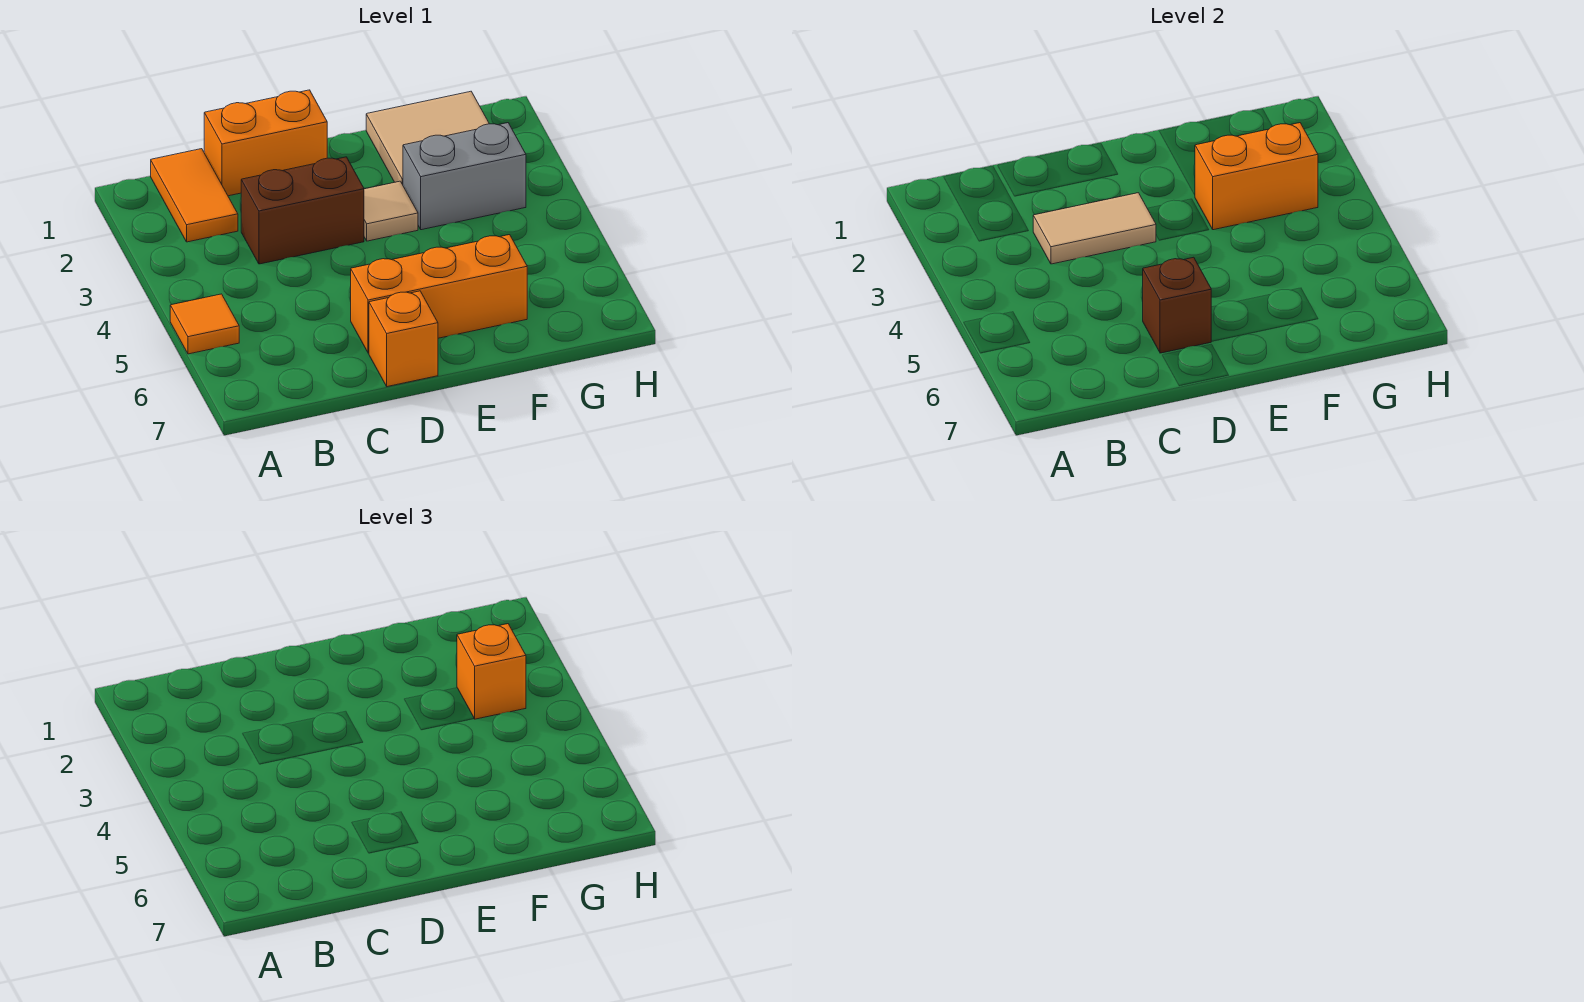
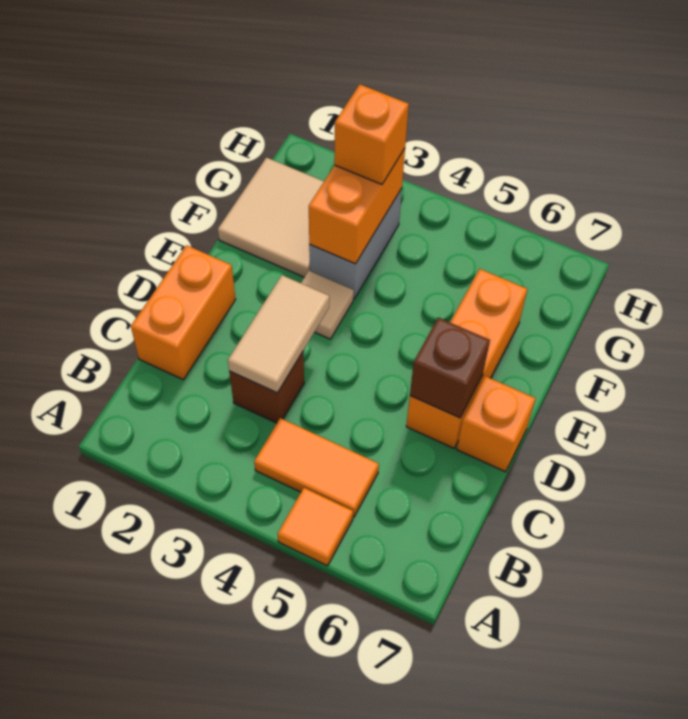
orange tile B1:B2 level 1 -> orange tile B4:B5 level 1
brown brick C3:D3 level 1 -> brown brick C3 level 1

